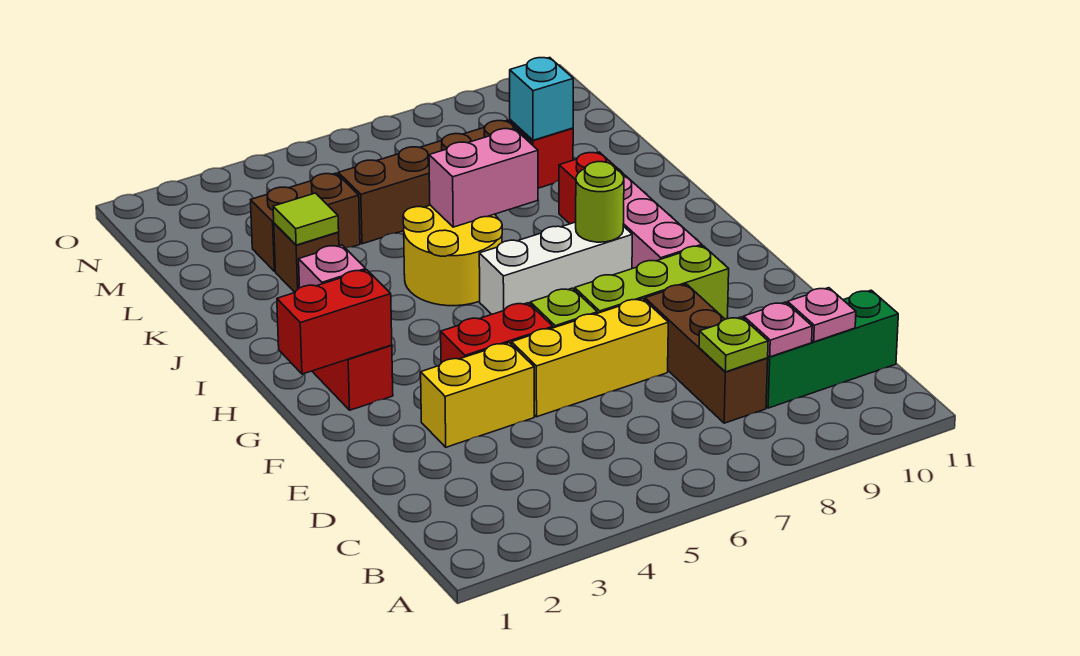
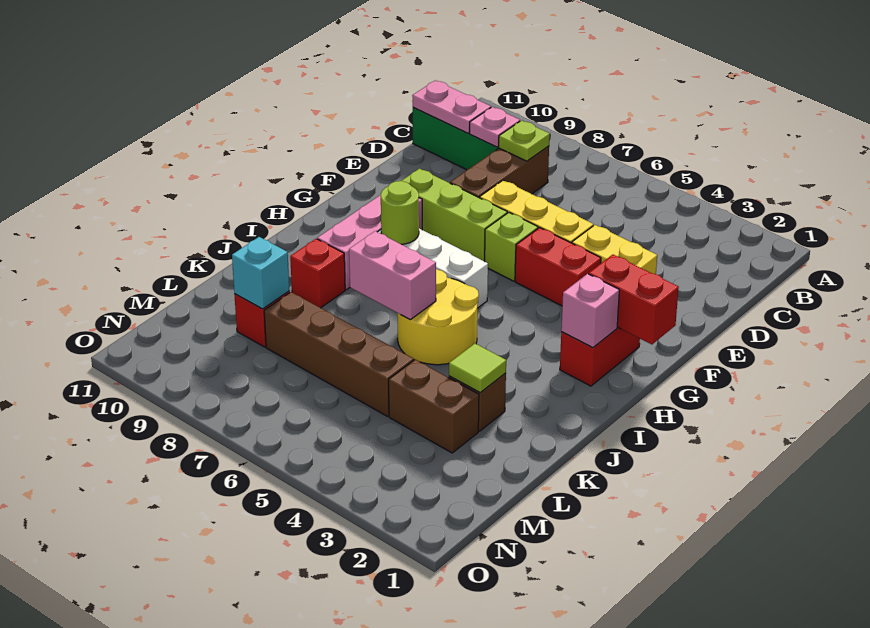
pink plate C10 level 2 -> pink plate C10:C11 level 2

